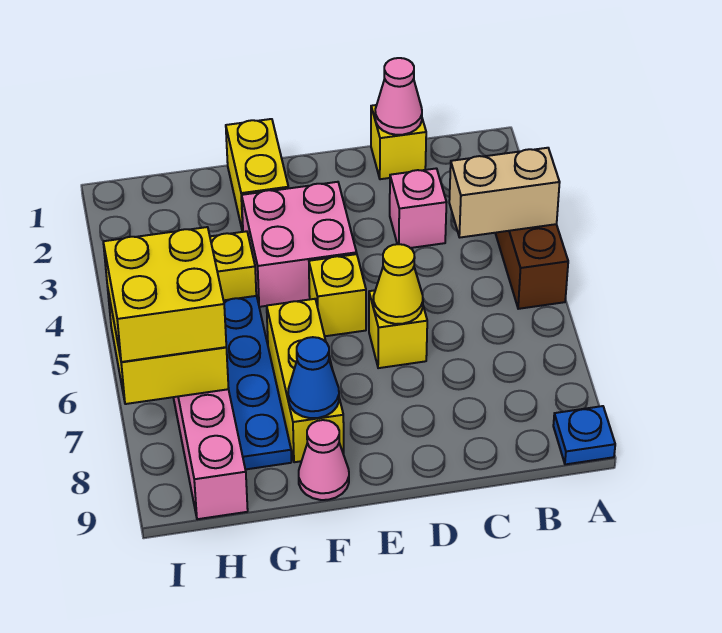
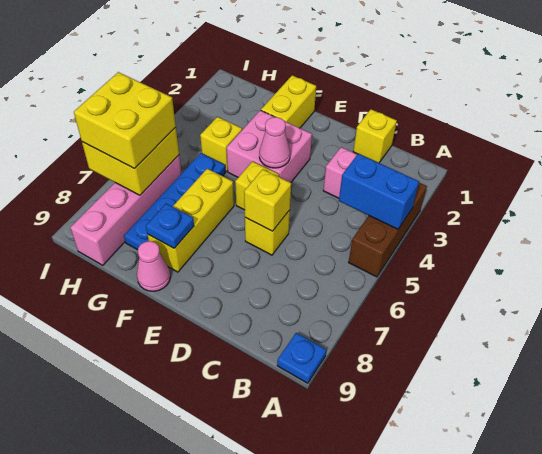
tan brick A4:B4 level 2 -> blue brick A4:B4 level 2
pink cone C1 level 2 -> pink cone E4 level 2
yellow cone D6 level 2 -> yellow brick D6 level 2
blue cone F8 level 2 -> blue plate F8 level 2

